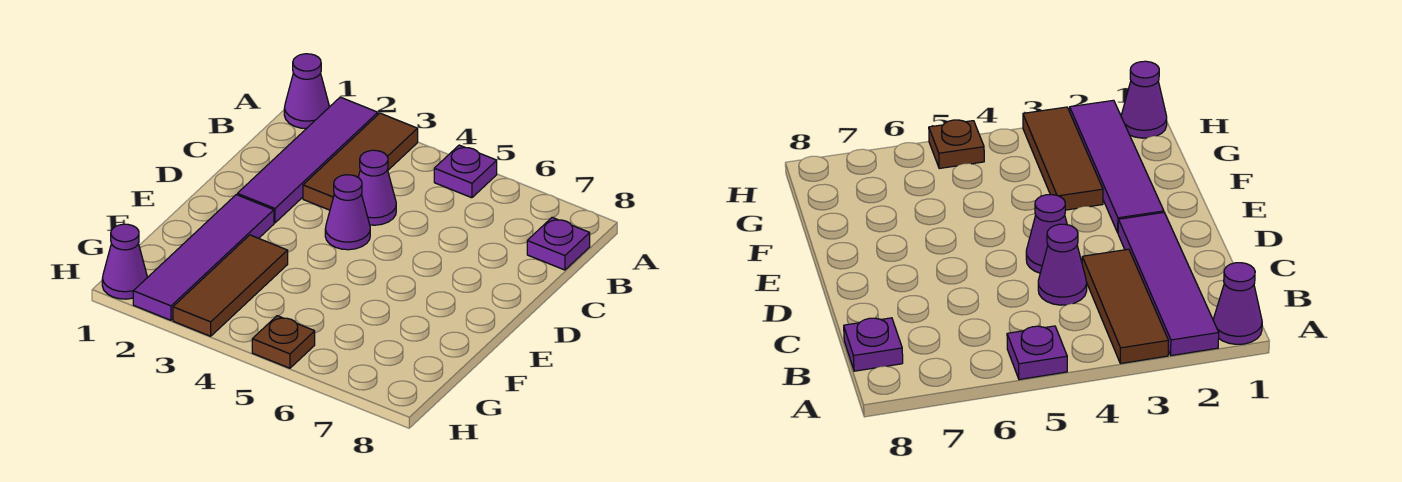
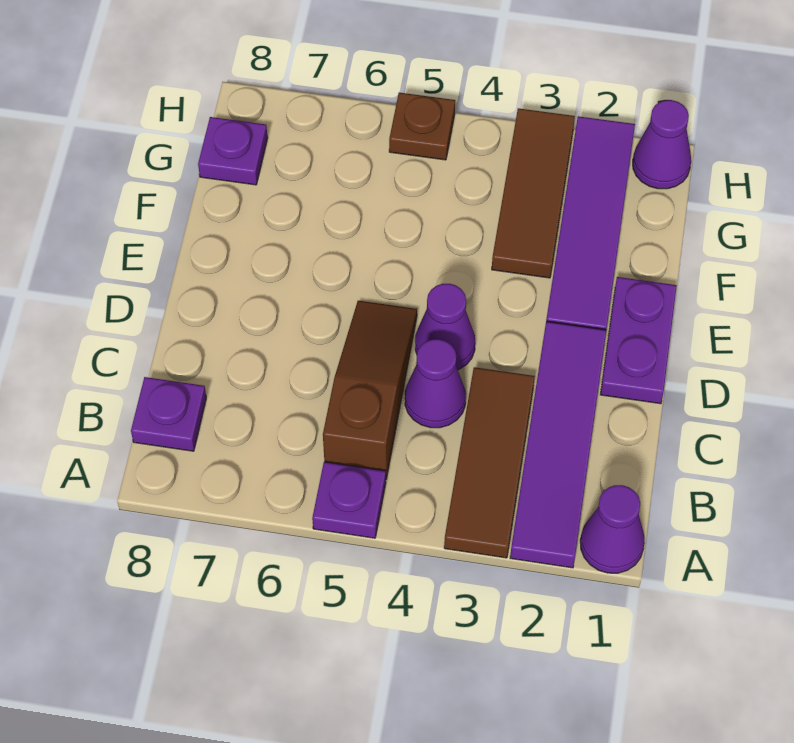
none -> brown slope B5:D5 level 1 top B
none -> purple plate D1:E1 level 1
none -> purple plate G8 level 1

